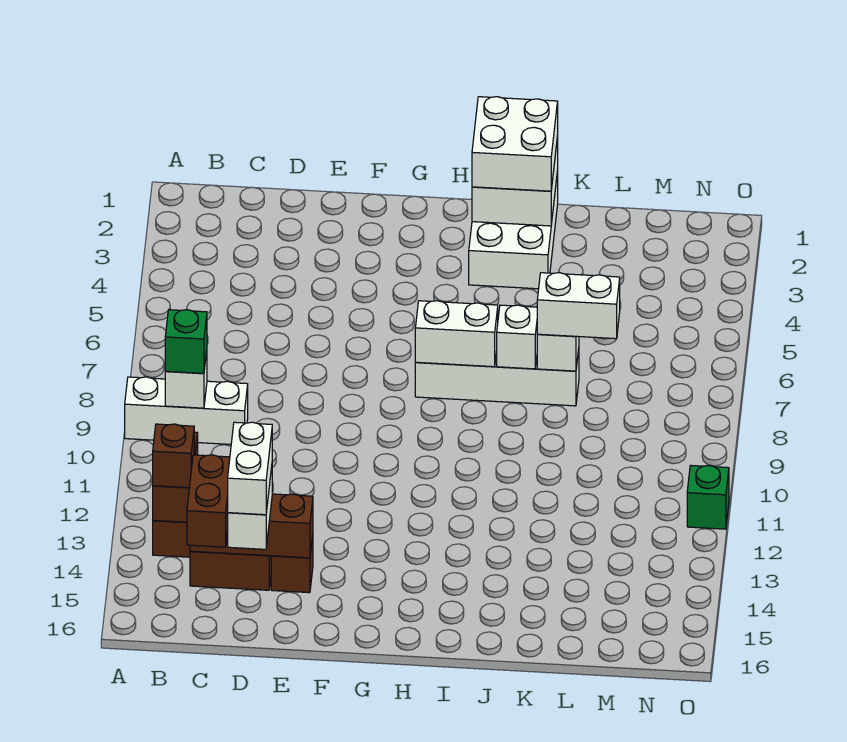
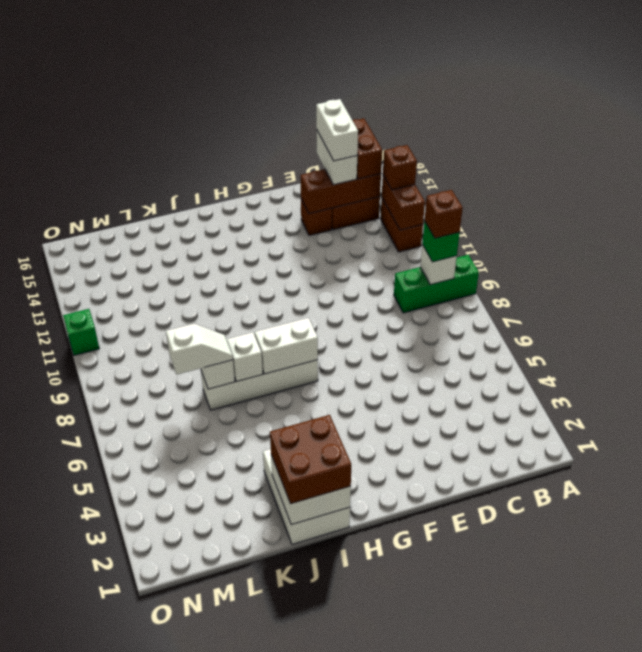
white brick A9:C9 level 1 -> green brick A9:C9 level 1
none -> brown brick B9 level 4
white brick I1:J2 level 3 -> brown brick I1:J2 level 3
white brick K7:L7 level 3 -> white slope K7:L7 level 3 top L

